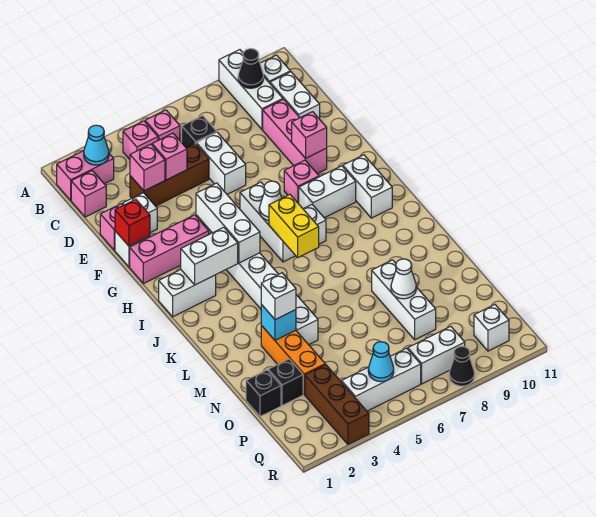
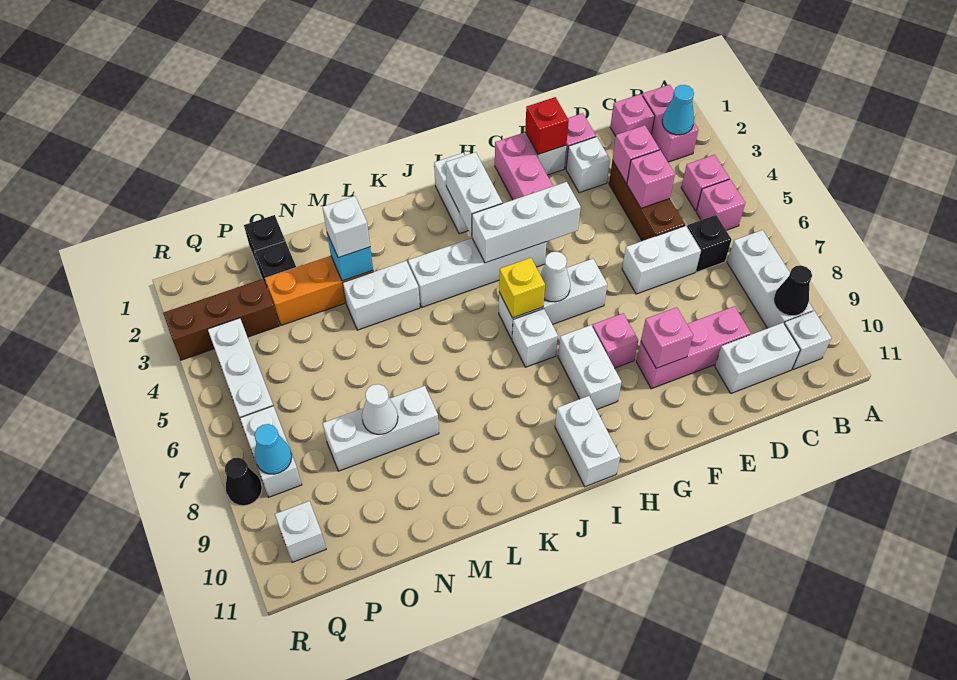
white brick A9:C9 level 1 -> white brick B7:B9 level 1
white brick H10:I10 level 1 -> white brick I10:I11 level 1
yellow brick I6:J6 level 2 -> yellow brick I6 level 2
cyan cone Q5 level 2 -> cyan cone Q8 level 2

